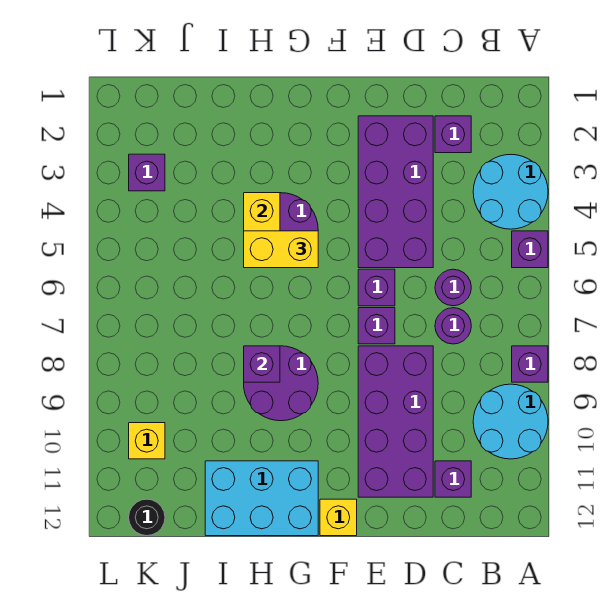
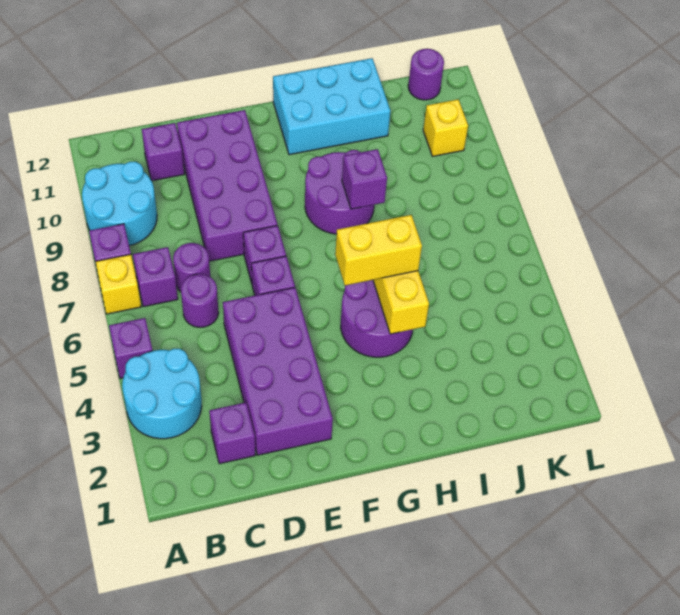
yellow brick F12 level 1 -> yellow brick A7 level 1
purple brick K3 level 1 -> purple brick B7 level 1
black round brick K12 level 1 -> purple round brick K12 level 1

